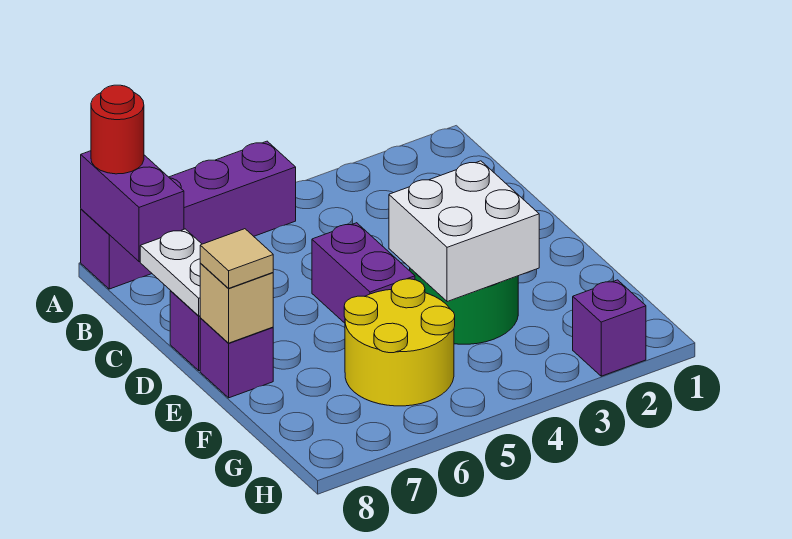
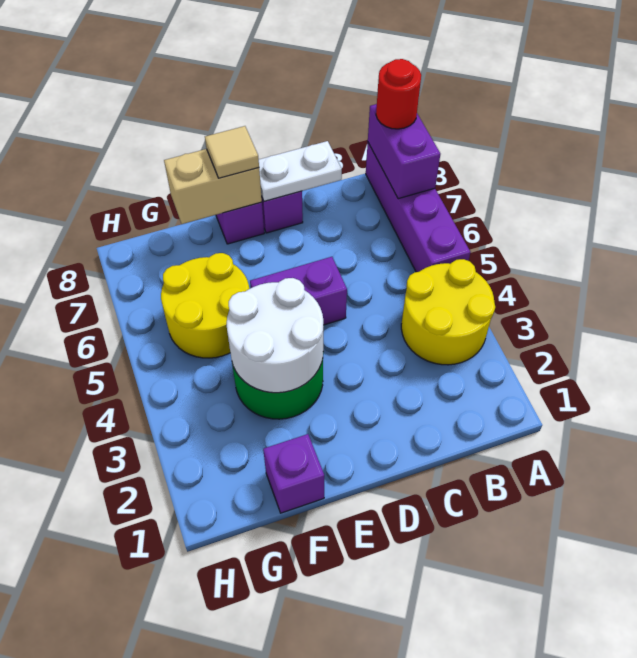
none -> yellow round brick A3:B4 level 1
purple brick A8:B8 level 2 -> purple brick A7:A8 level 2
white brick E3:F4 level 2 -> white round brick E3:F4 level 2
tan brick E8 level 2 -> tan brick E8:F8 level 2
purple brick H2 level 1 -> purple brick F1 level 1

